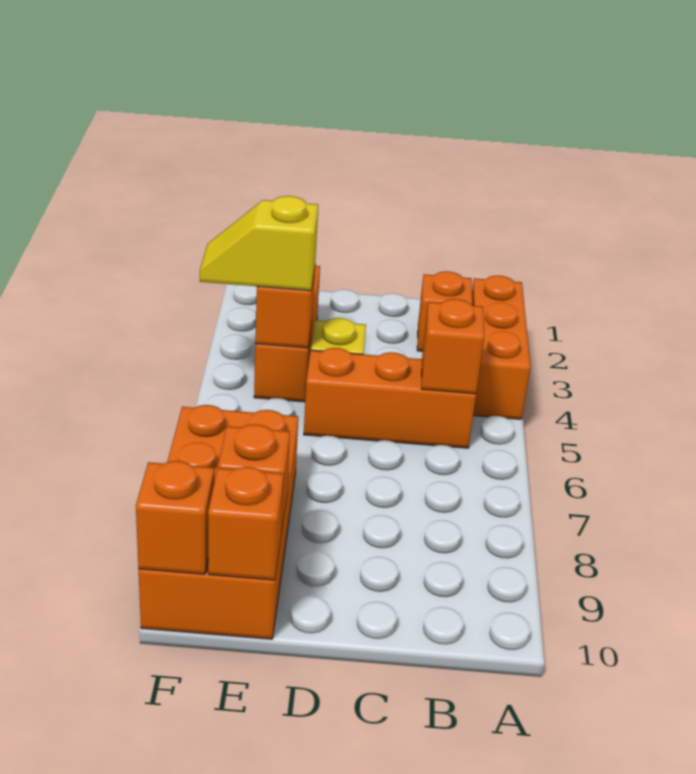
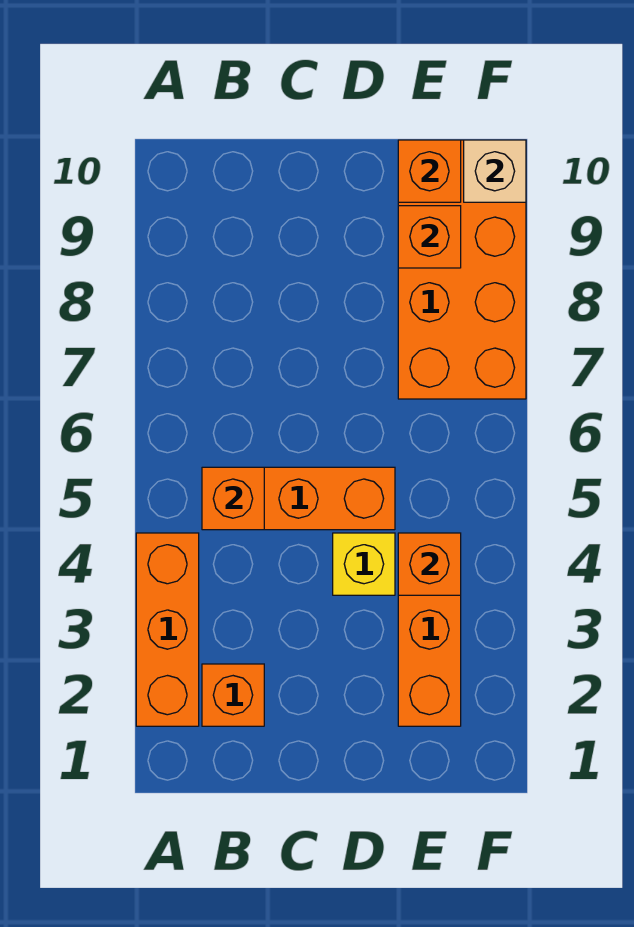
yellow slope E4:F4 level 3 top E -> none
orange brick F10 level 2 -> tan brick F10 level 2

